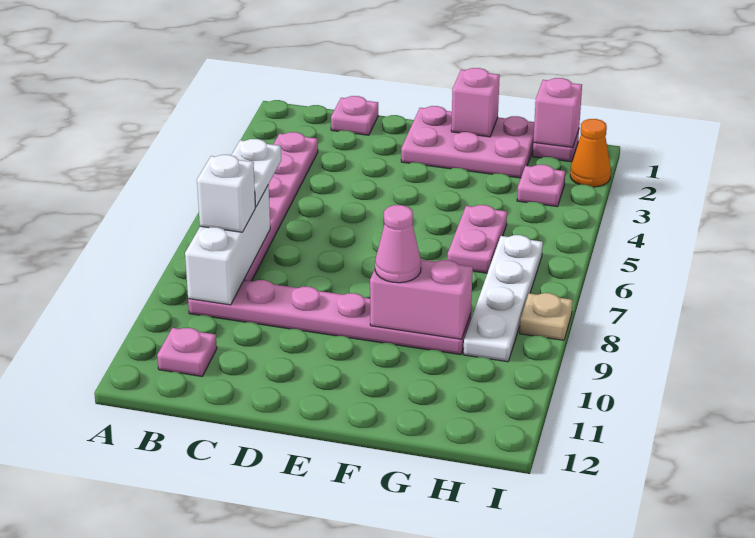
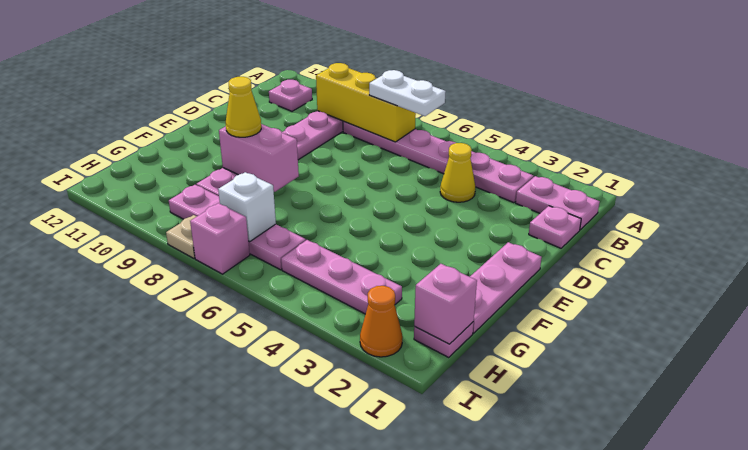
white brick B7:B9 level 2 -> yellow brick B7:B9 level 2
white brick B8 level 3 -> white brick H7 level 2
none -> yellow cone C4 level 1
pink plate E1:G2 level 1 -> pink plate E1:G1 level 1
pink brick F1 level 2 -> pink brick I7 level 1
pink brick F9:G9 level 2 -> pink brick F8:F9 level 2
pink cone F9 level 3 -> yellow cone F9 level 3
pink plate G5:G6 level 1 -> pink plate B1:B2 level 1
pink plate H3 level 1 -> pink plate H3:H5 level 1
white plate H6:H9 level 1 -> pink plate H6:H9 level 1

